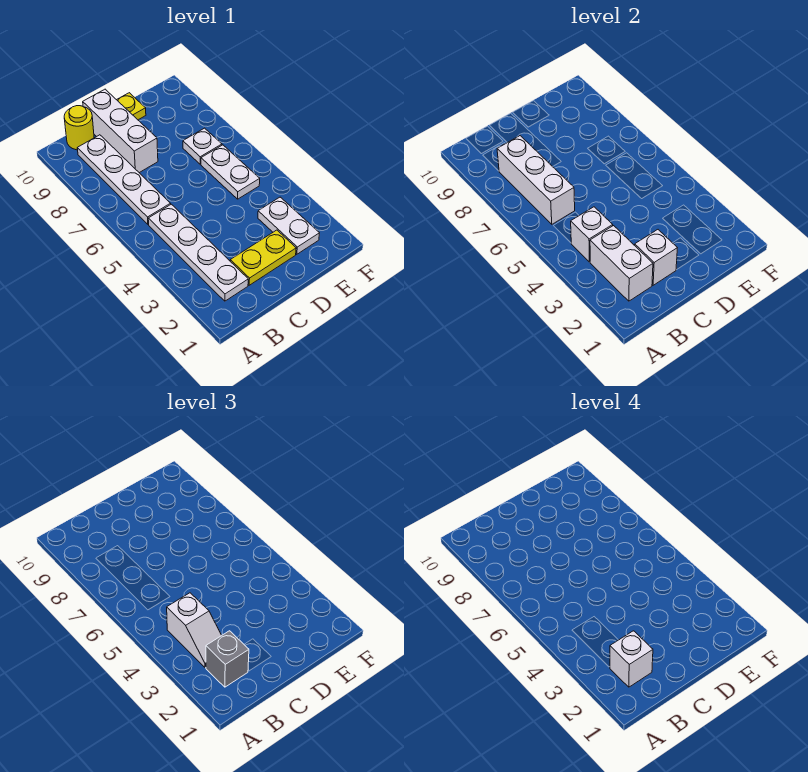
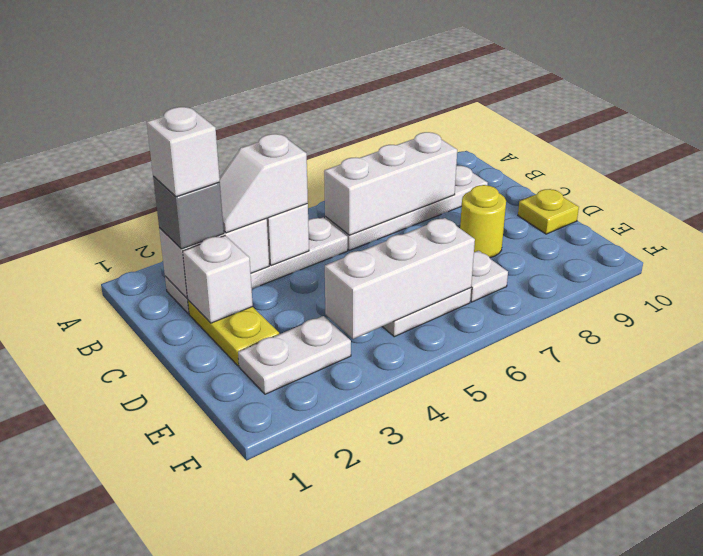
yellow round brick B10 level 1 -> yellow round brick D8 level 1
white brick C8:C10 level 1 -> white brick E4:E6 level 2

